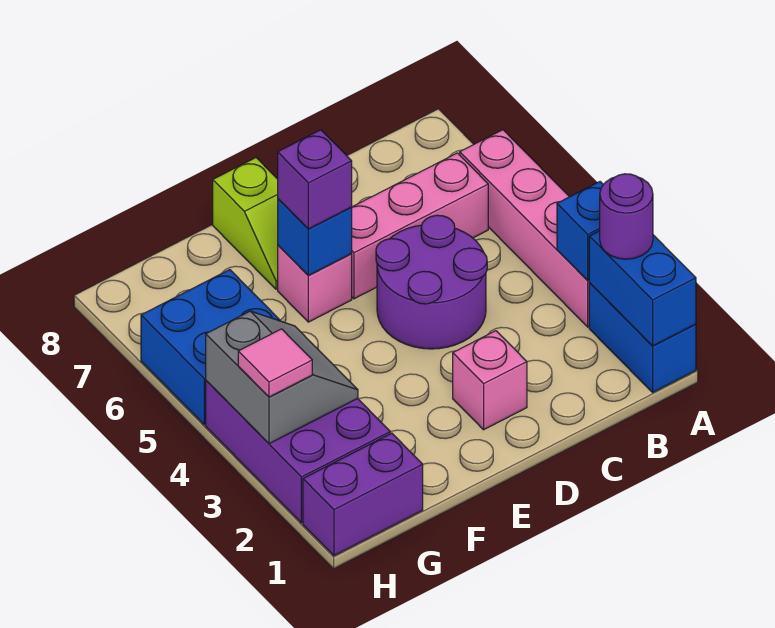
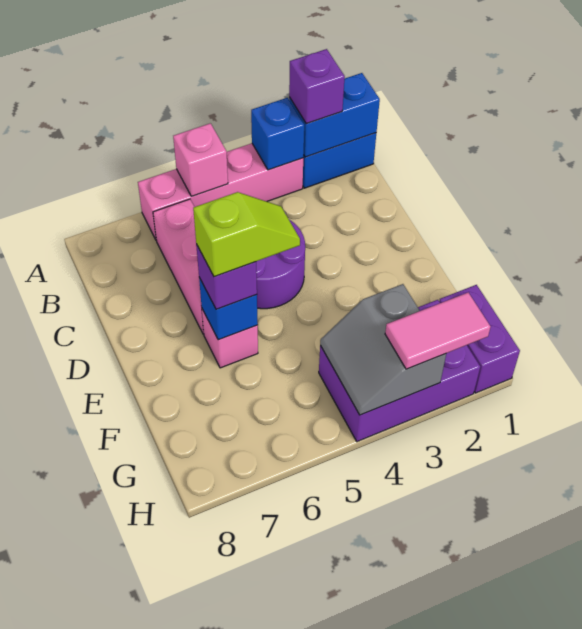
purple round brick A2 level 3 -> purple brick A2 level 3
pink brick D2 level 1 -> pink brick A5 level 2
lime slope E7:E8 level 1 top 8 -> lime slope E5:E6 level 4 top 6
grey slope G3:H4 level 2 top H -> grey slope G3:H4 level 2 top 3
blue brick G5:H6 level 1 -> none
pink tile H3 level 3 -> pink tile H2:H3 level 3

